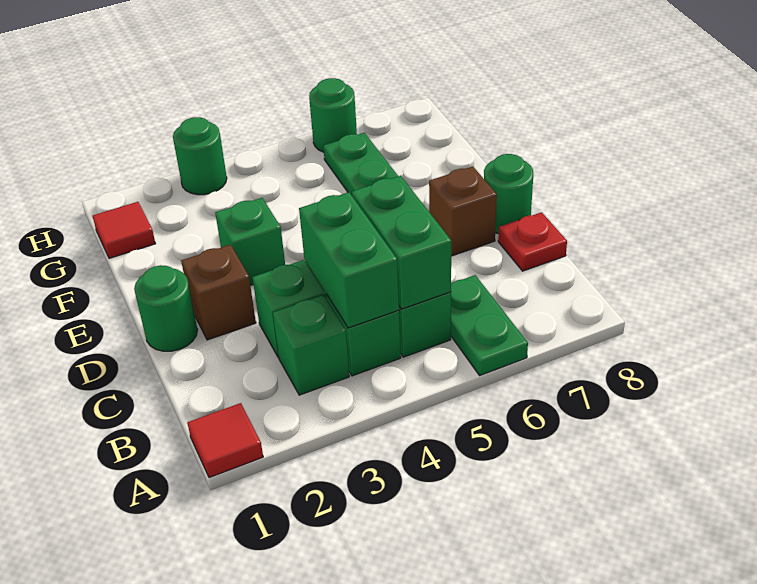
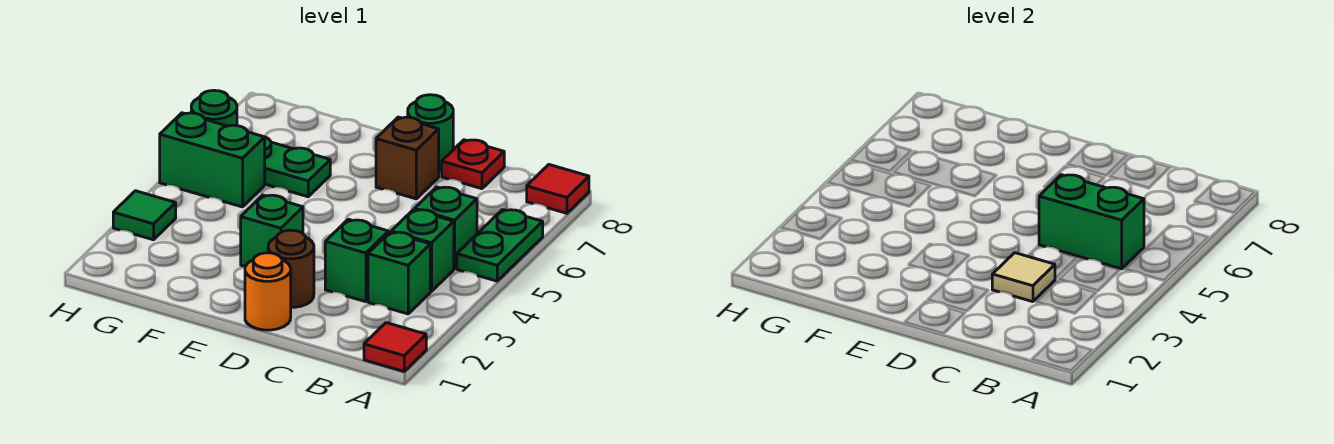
green plate A6:B6 level 1 -> green plate A5:A6 level 1
green brick B4:C4 level 2 -> green brick G5:H5 level 1
none -> tan tile C3 level 2
green round brick D1 level 1 -> orange round brick D1 level 1
brown brick D2 level 1 -> brown round brick D2 level 1
red tile G1 level 1 -> red tile A8 level 1
green round brick H3 level 1 -> green tile H3 level 1

